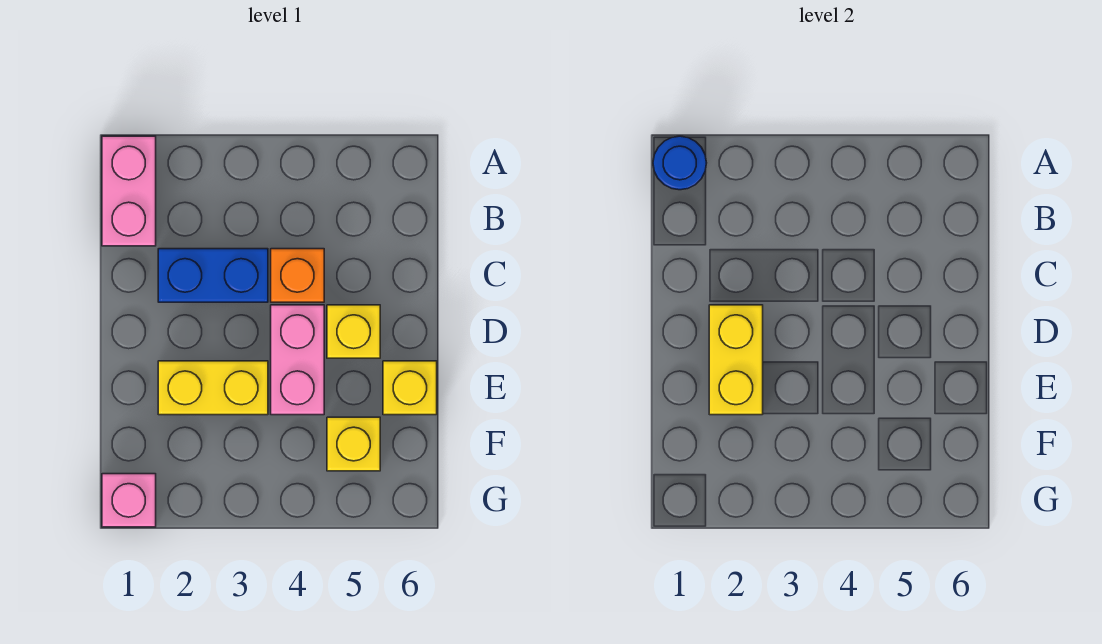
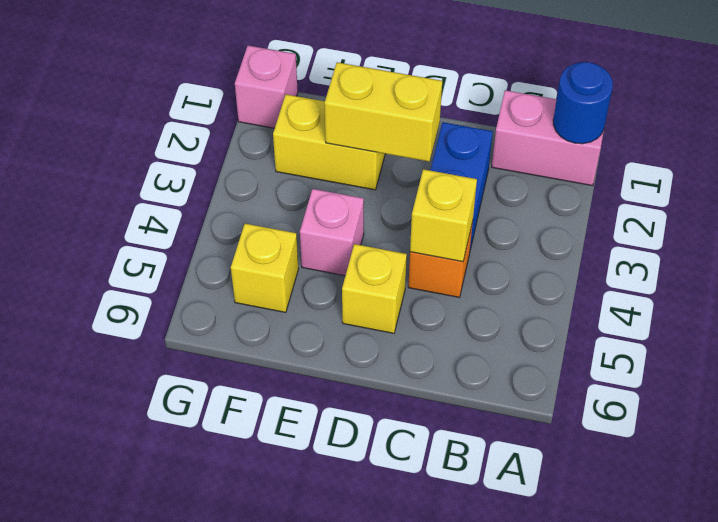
pink brick D4:E4 level 1 -> pink brick E4 level 1
yellow brick E2:E3 level 1 -> yellow brick E2:F2 level 1
yellow brick E6 level 1 -> yellow brick C4 level 2

